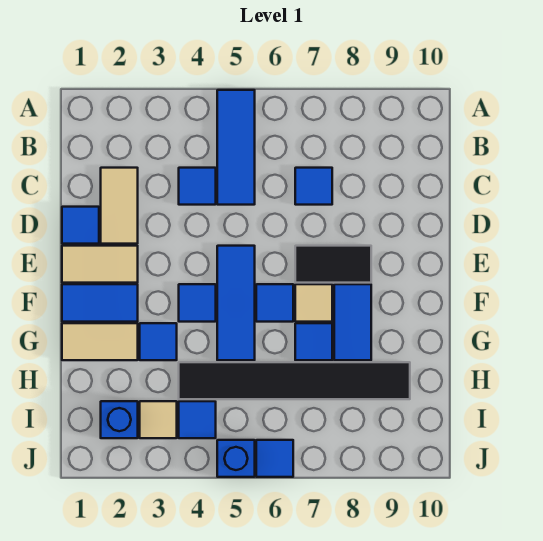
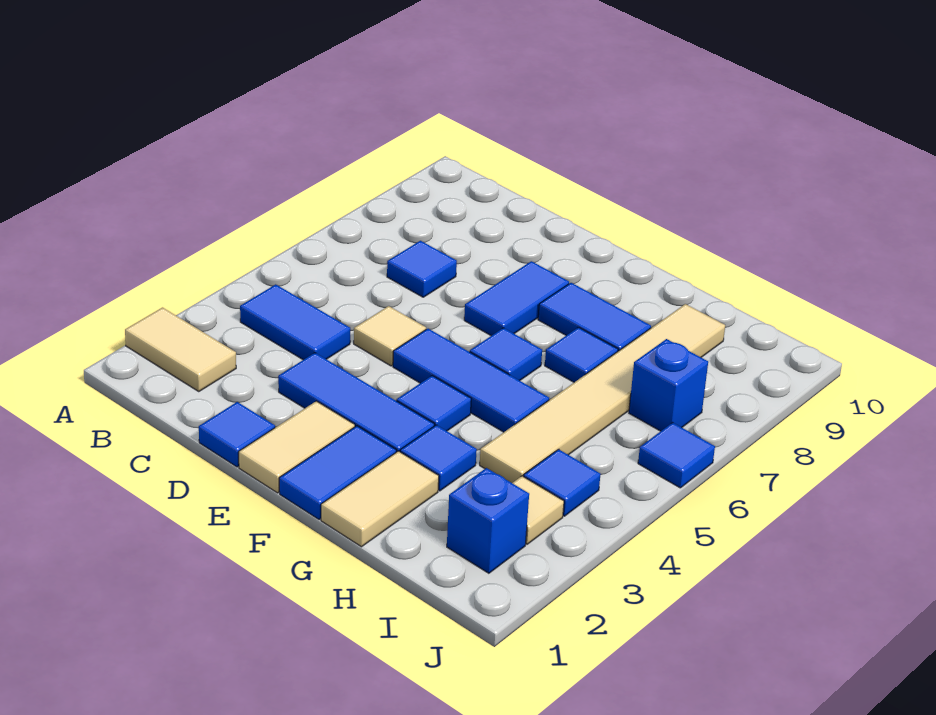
blue tile A5:C5 level 1 -> blue tile D3:F3 level 1
tan tile C2:D2 level 1 -> tan tile A2:B2 level 1
blue tile C4 level 1 -> blue tile B4:C4 level 1
black tile E7:E8 level 1 -> blue tile E7:E8 level 1
tan tile F7 level 1 -> tan tile D5 level 1
black tile H4:H9 level 1 -> tan tile H4:H9 level 1
blue brick J5 level 1 -> blue brick I7 level 1

